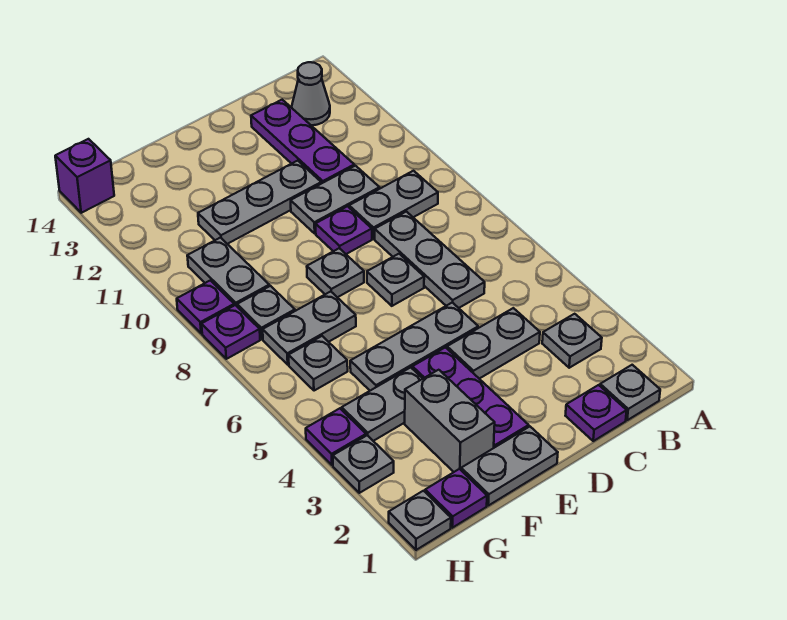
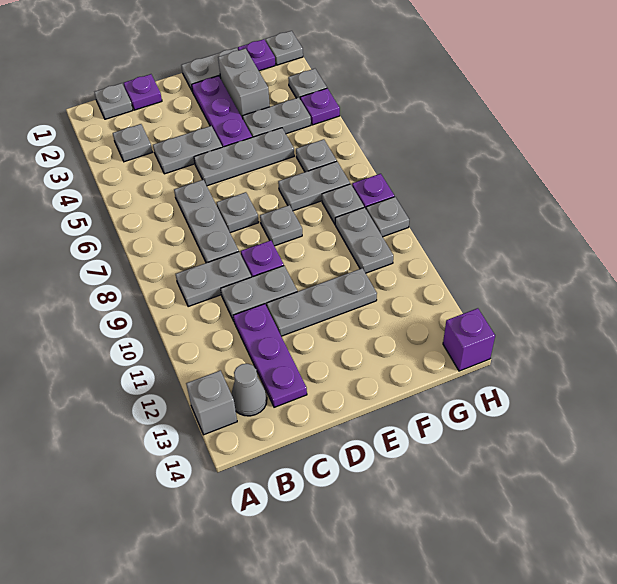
none -> grey brick A13 level 1
purple plate H9 level 1 -> grey plate H9 level 1

